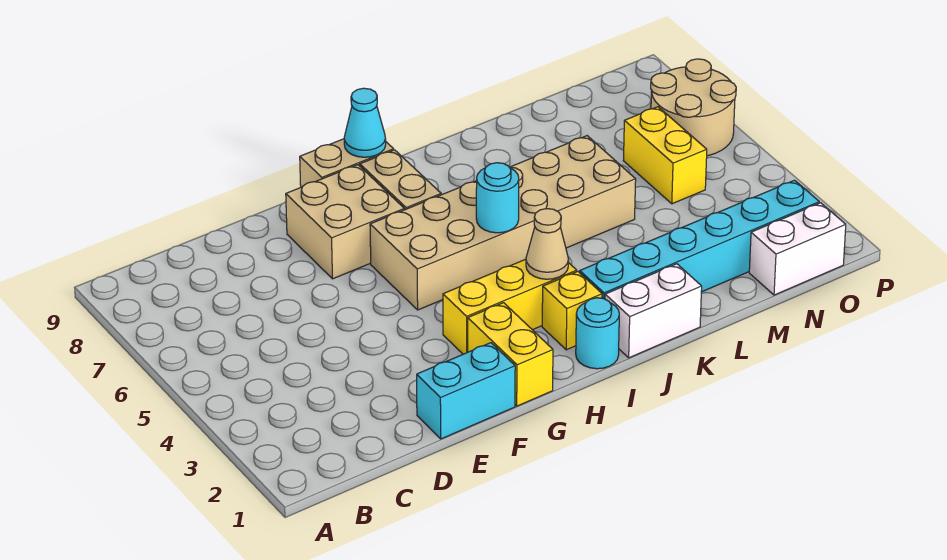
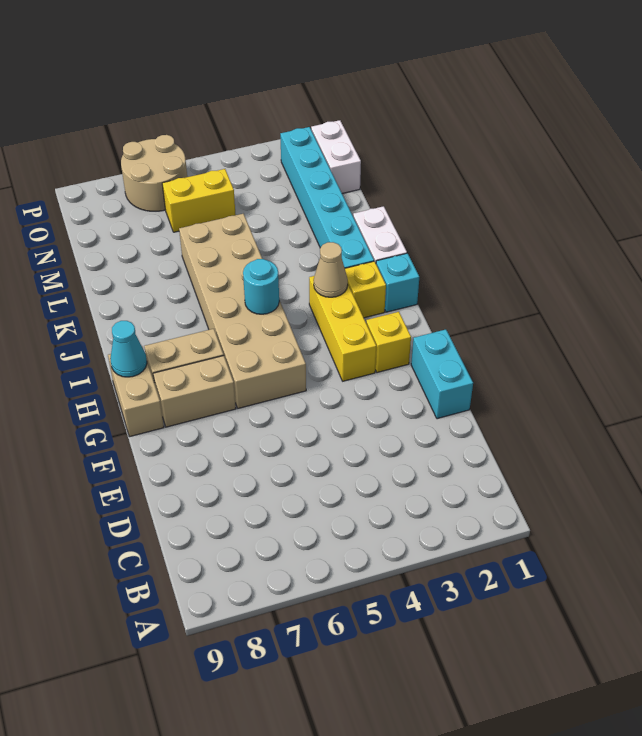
tan brick F7:G8 level 1 -> tan brick G7:G8 level 1
yellow brick G1:G2 level 1 -> yellow brick G2 level 1
cyan round brick I1 level 1 -> cyan brick I1 level 1

